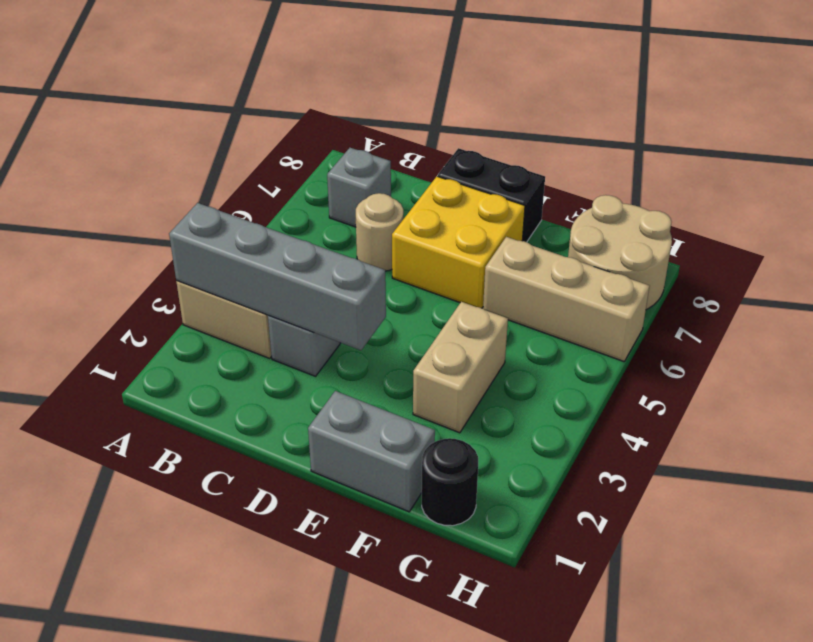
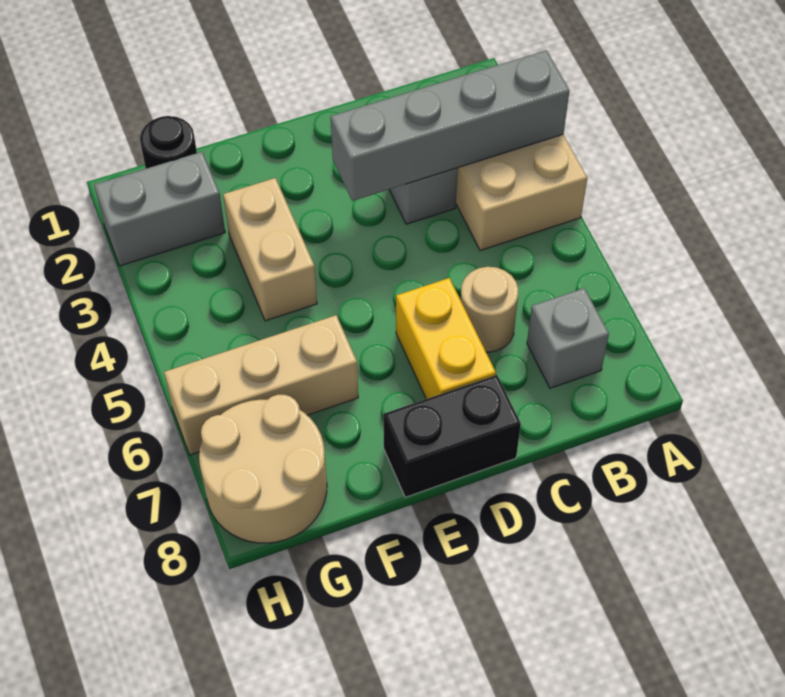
yellow brick D6:E7 level 1 -> yellow brick D6:D7 level 1
grey brick E1:F1 level 1 -> grey brick G2:H2 level 1

